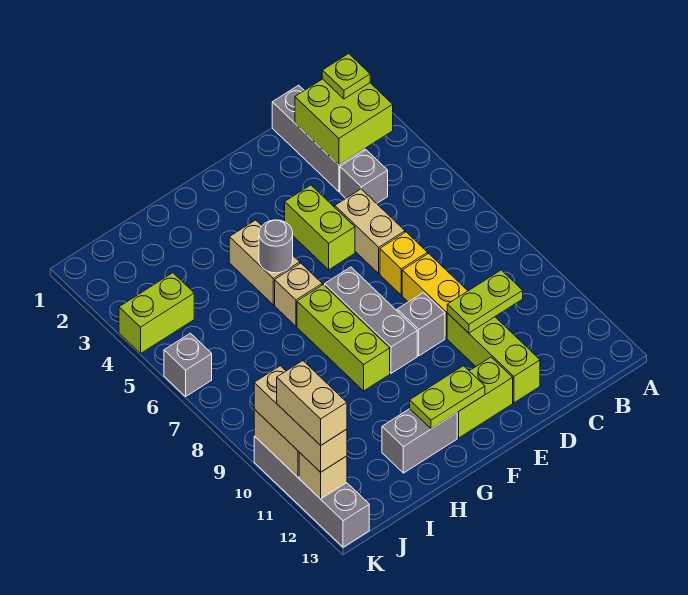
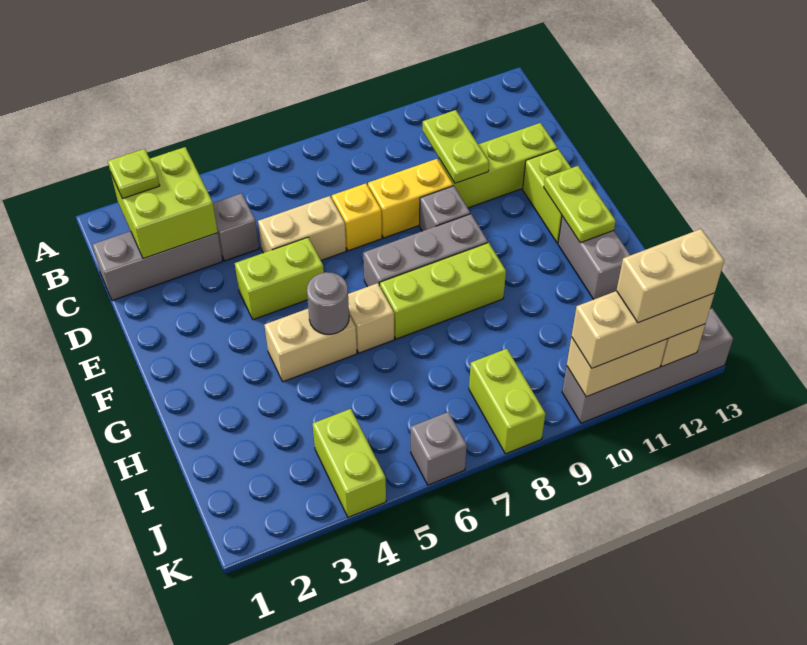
none -> lime brick J8:K8 level 1

